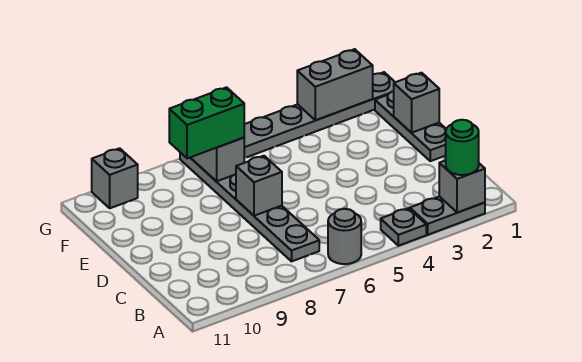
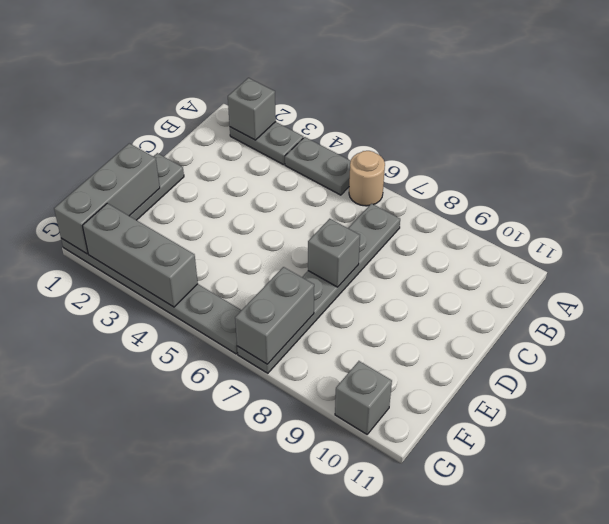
green round brick A2 level 3 -> none
grey plate A4 level 1 -> grey plate A4:A5 level 1
grey round brick A6 level 1 -> tan round brick A6 level 1
grey brick E1 level 2 -> grey brick E1:G1 level 2
green brick F7:F8 level 3 -> none
grey brick G2:G3 level 2 -> grey brick G2:G4 level 2

